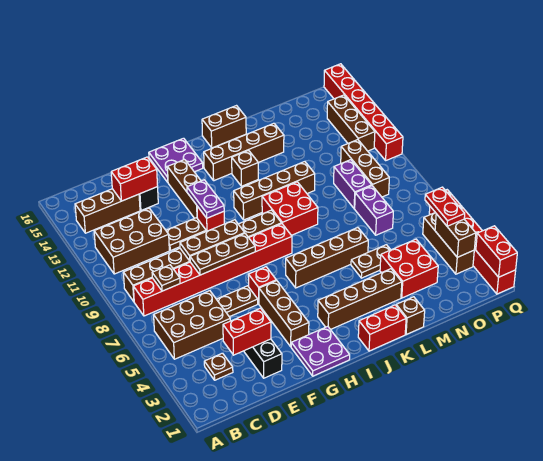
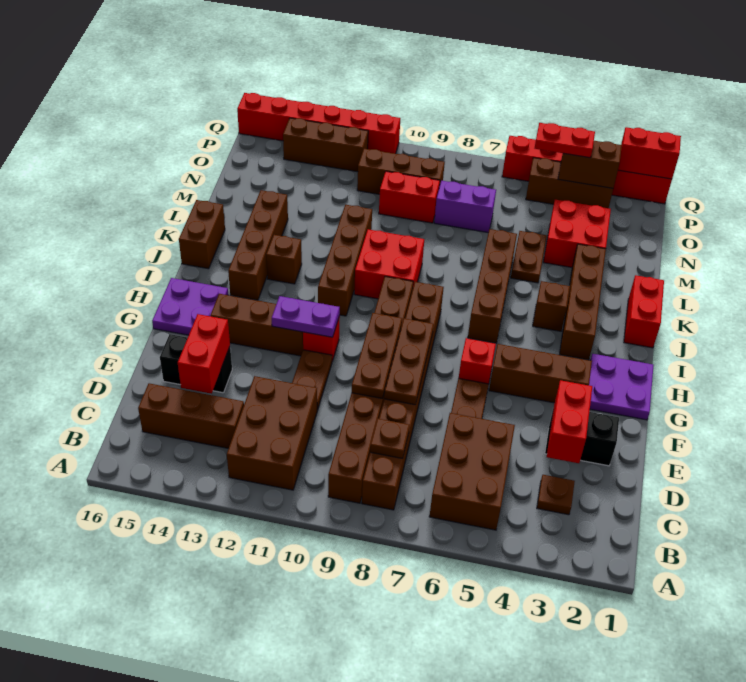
red brick B8:I8 level 1 -> brown brick B8:I8 level 1
brown brick B14:D14 level 1 -> brown brick C13:C15 level 1
brown brick L1 level 1 -> brown brick J4 level 1
purple brick N9:N10 level 1 -> red brick N9:N10 level 1

